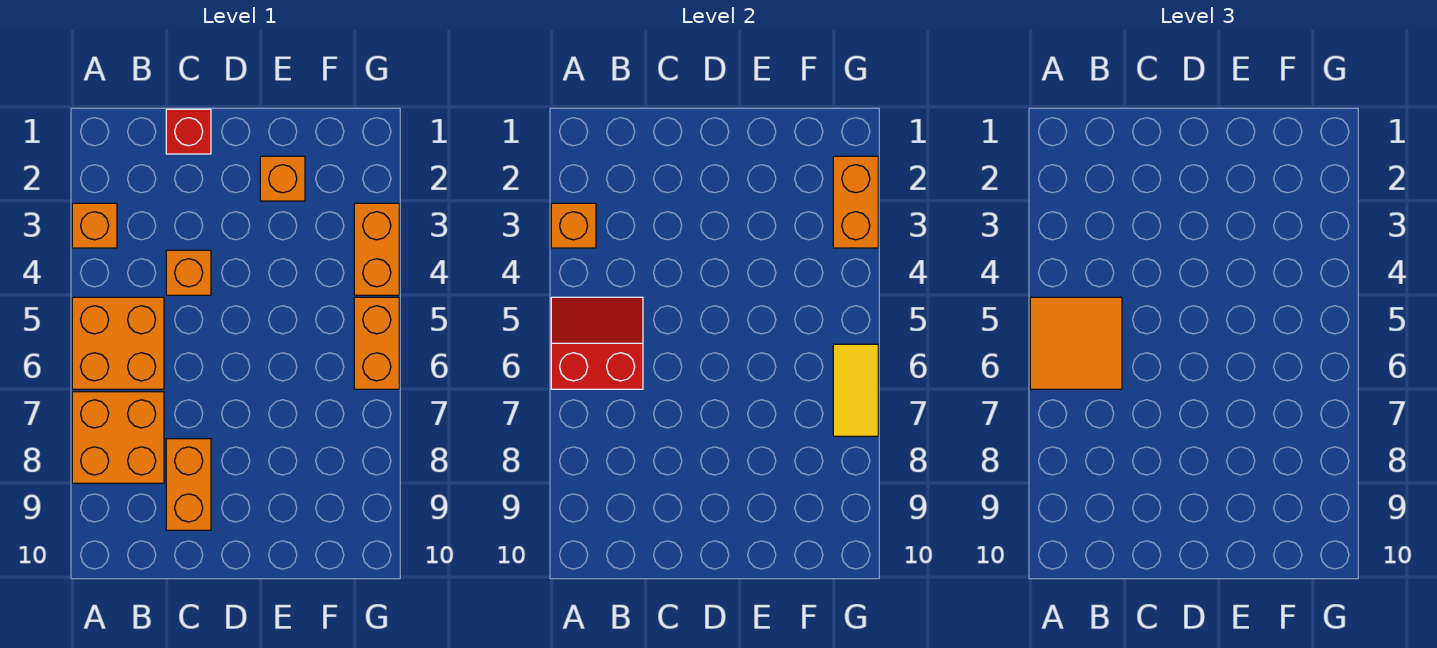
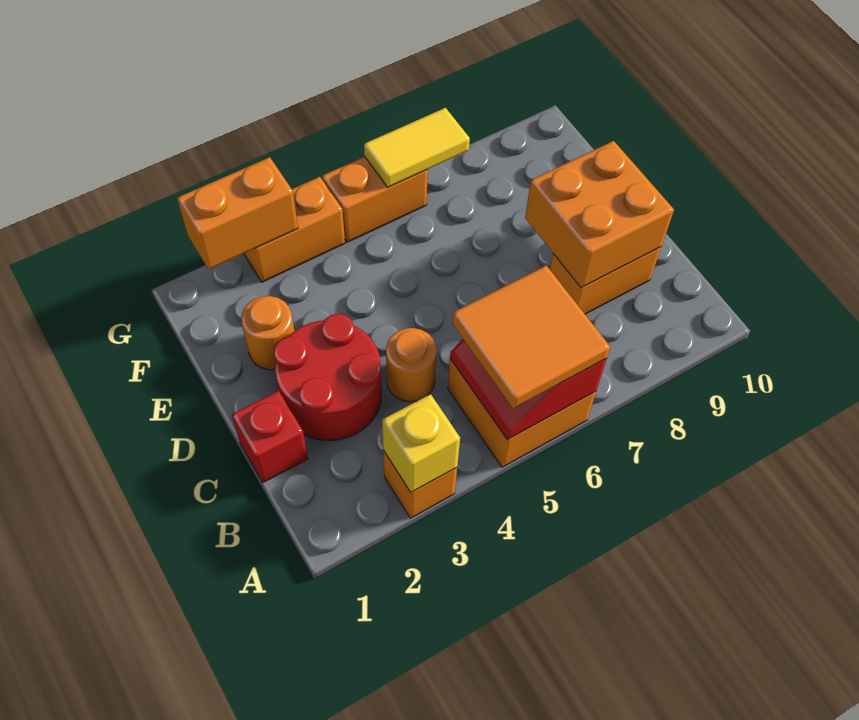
orange brick A3 level 2 -> yellow brick A3 level 2
orange brick A7:B8 level 1 -> orange brick C8:D9 level 2
none -> red round brick C2:D3 level 1
orange brick C4 level 1 -> orange round brick C4 level 1
orange brick E2 level 1 -> orange round brick E2 level 1

